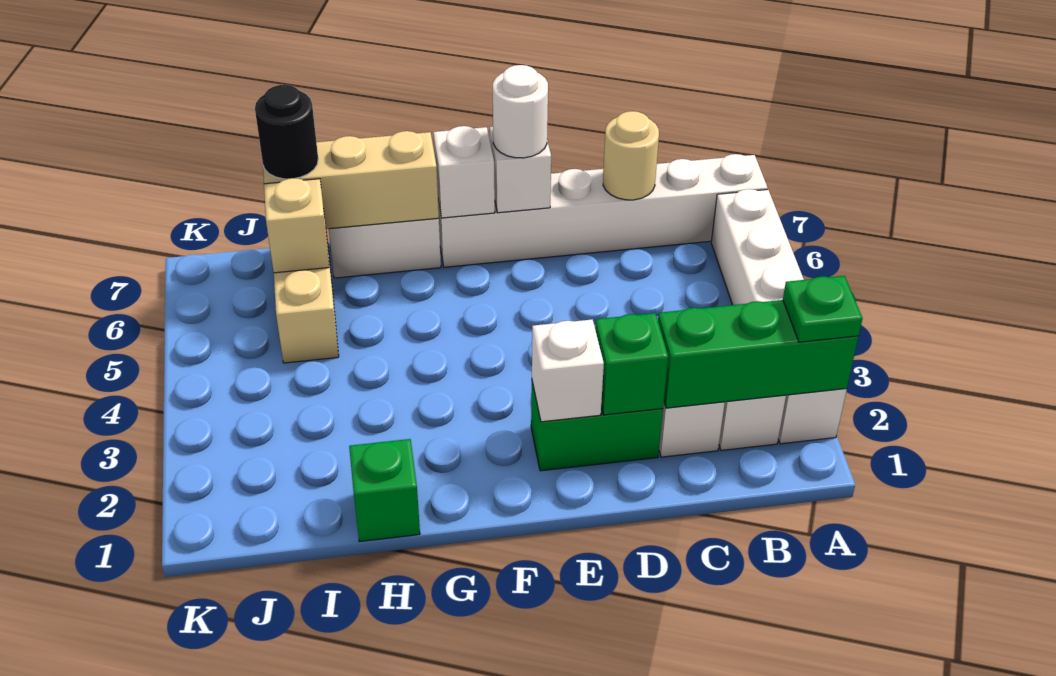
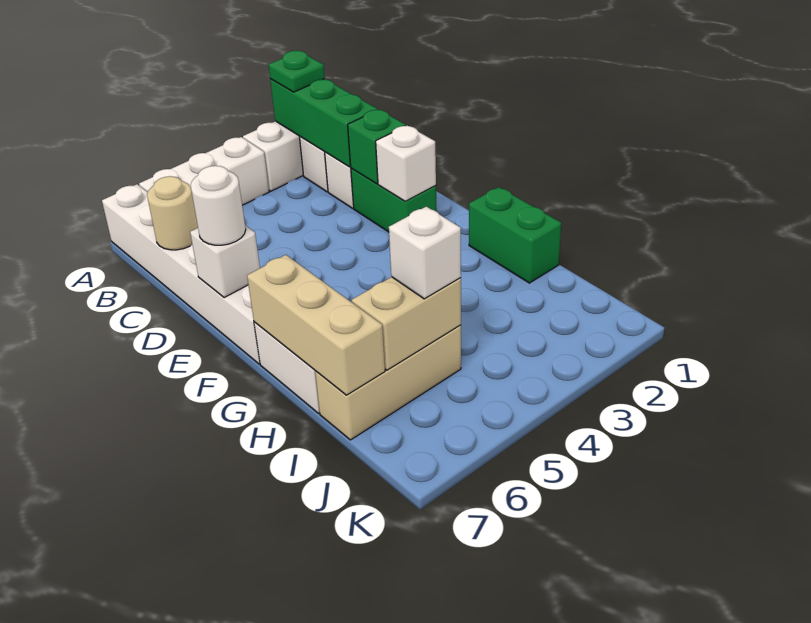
white brick F7 level 2 -> white brick I5 level 3
green brick H1 level 1 -> green brick G1:H1 level 1
tan brick I6 level 2 -> tan brick I5:I6 level 2
black round brick I7 level 3 -> none

